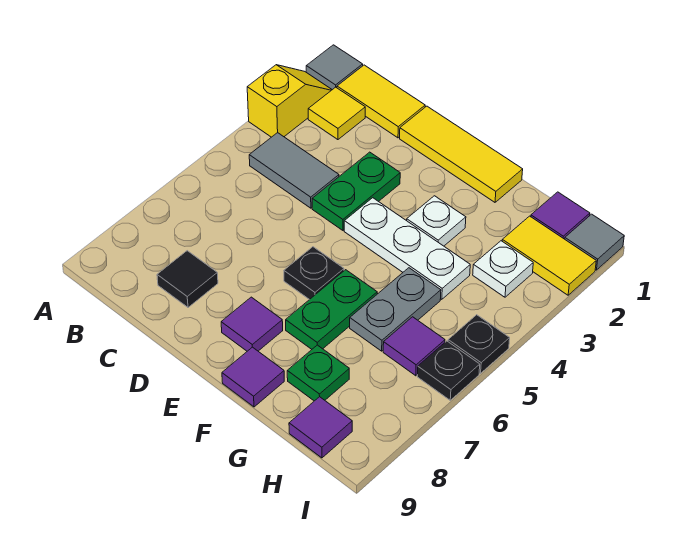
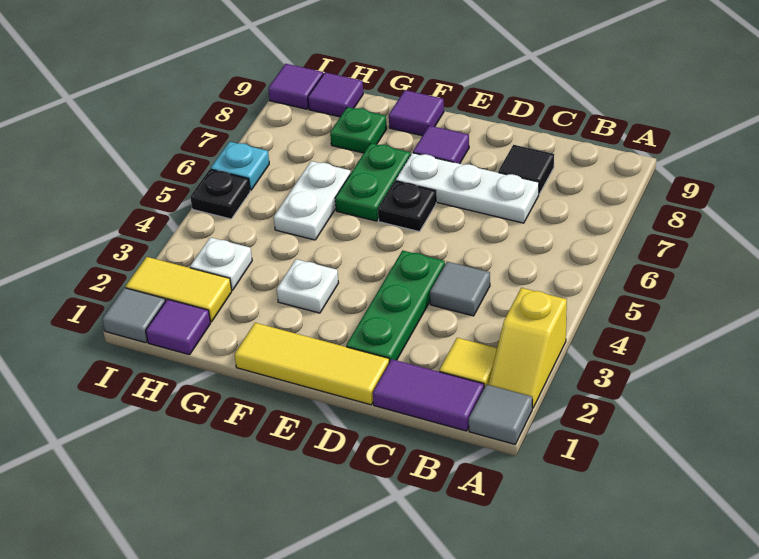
yellow tile B1:C1 level 1 -> purple tile B1:C1 level 1
grey tile B4:C4 level 1 -> grey tile C4 level 1
green plate D3:D4 level 1 -> green plate D2:D4 level 1
white plate E4:G4 level 1 -> white plate C7:E7 level 1
grey plate G5:G6 level 1 -> white plate G5:G6 level 1
purple tile H6 level 1 -> purple tile I9 level 1
black plate I6 level 1 -> cyan plate I6 level 1

